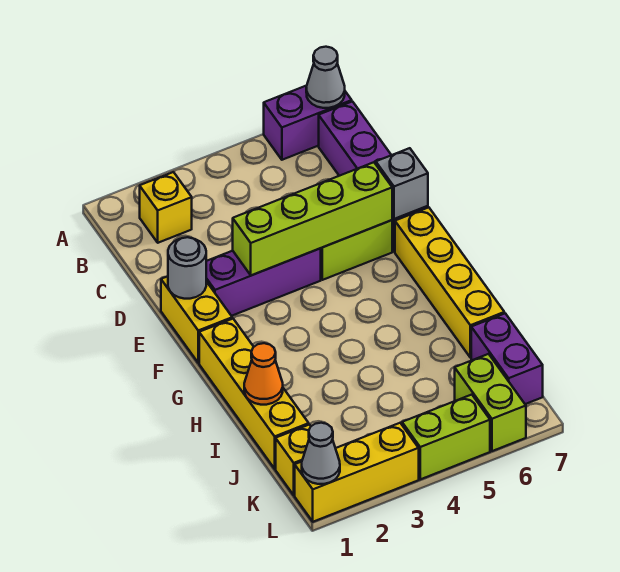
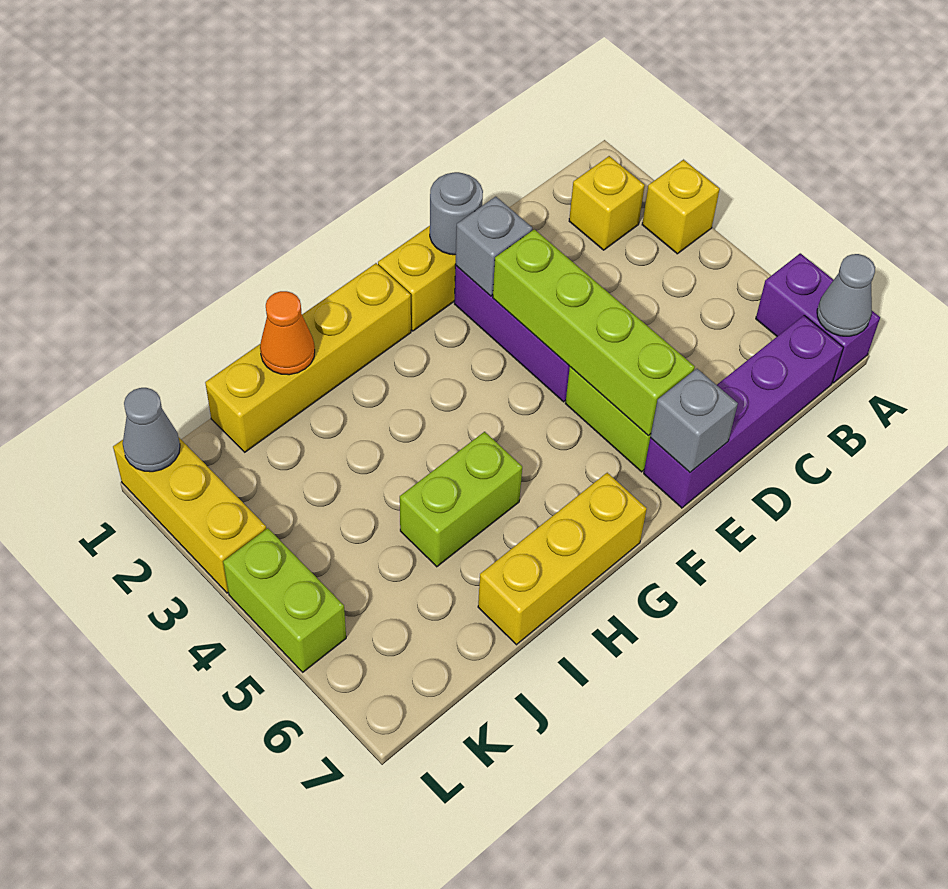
none -> grey brick E2 level 2
yellow brick F7:I7 level 1 -> yellow brick G7:I7 level 1
purple brick J7:K7 level 1 -> none
yellow brick K1 level 1 -> yellow brick A3 level 1
lime brick K6:L6 level 1 -> lime brick H5:I5 level 1

